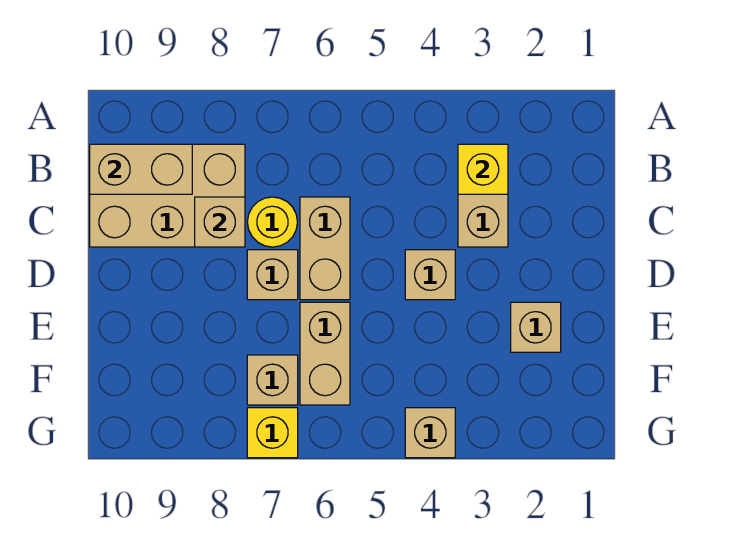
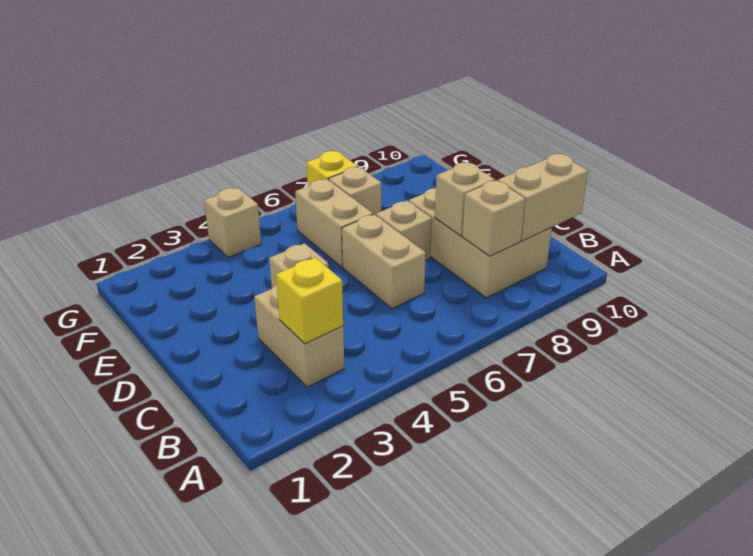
tan brick B8:C10 level 1 -> tan brick B8:D9 level 1
yellow round brick C7 level 1 -> none
tan brick E2 level 1 -> tan brick B8 level 2

